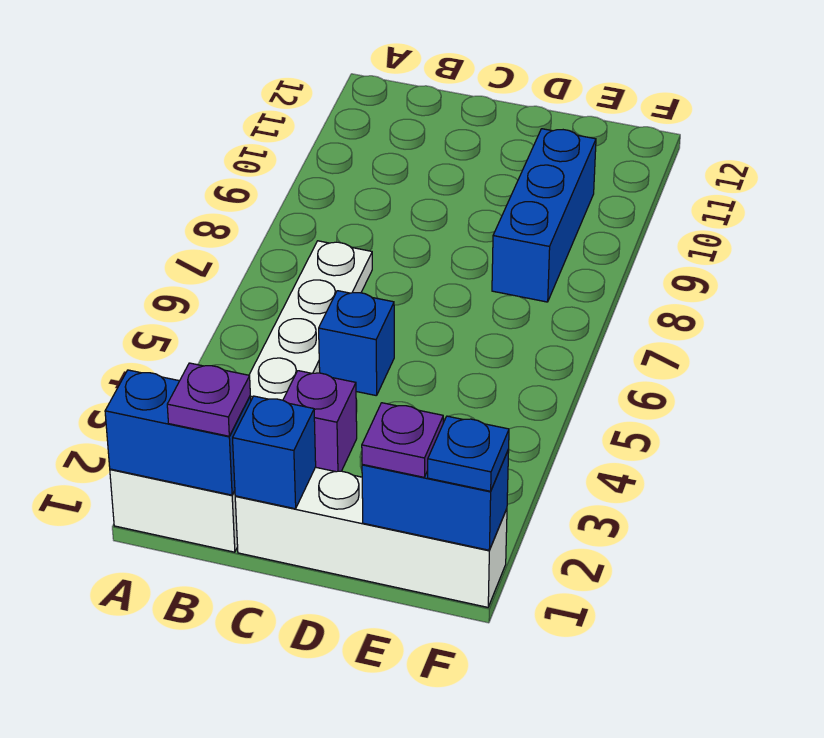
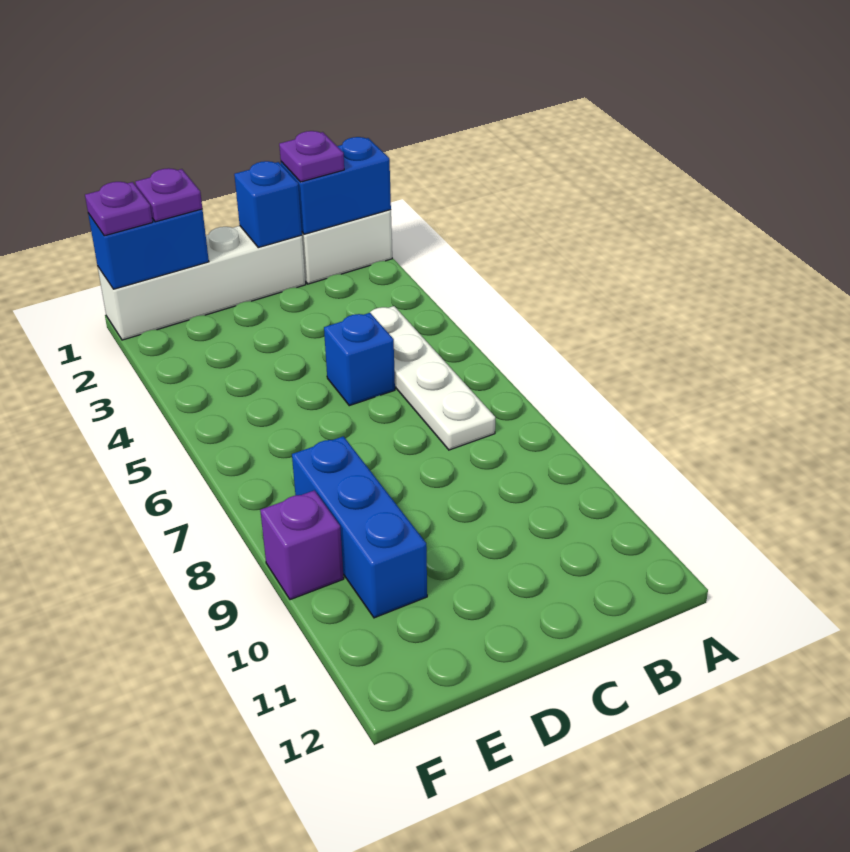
purple brick C3 level 1 -> purple brick F9 level 1
blue plate F1 level 3 -> purple plate F1 level 3

